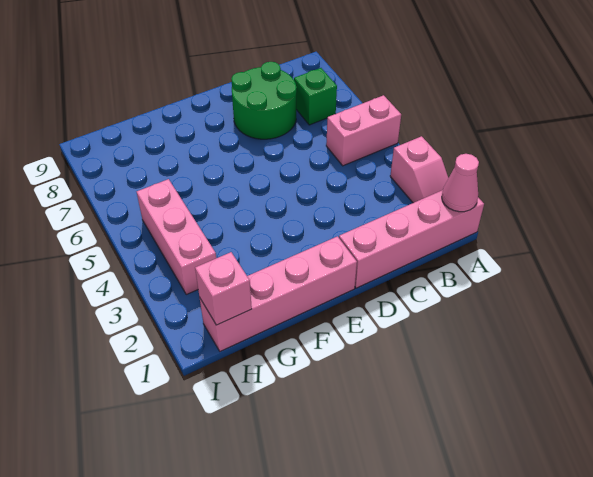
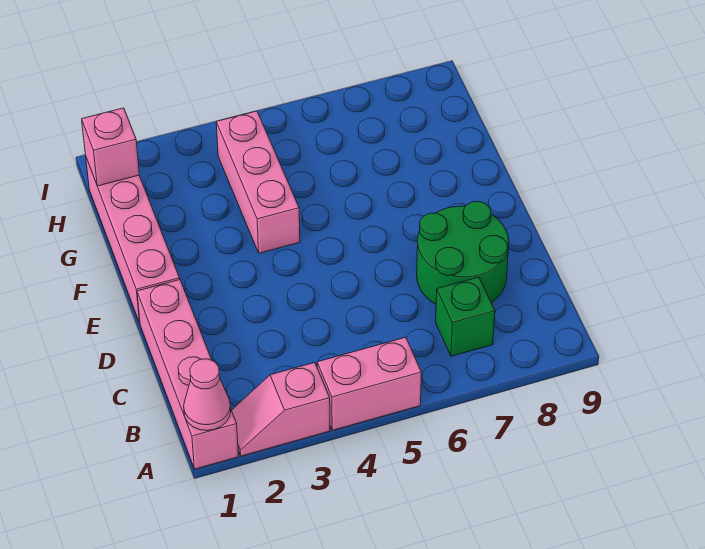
pink brick A5:B5 level 1 -> pink brick A4:A5 level 1
pink brick H3:H5 level 1 -> pink brick F4:H4 level 1

